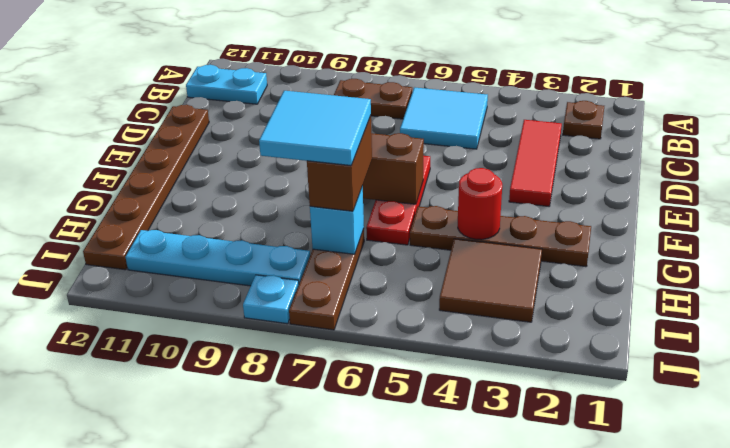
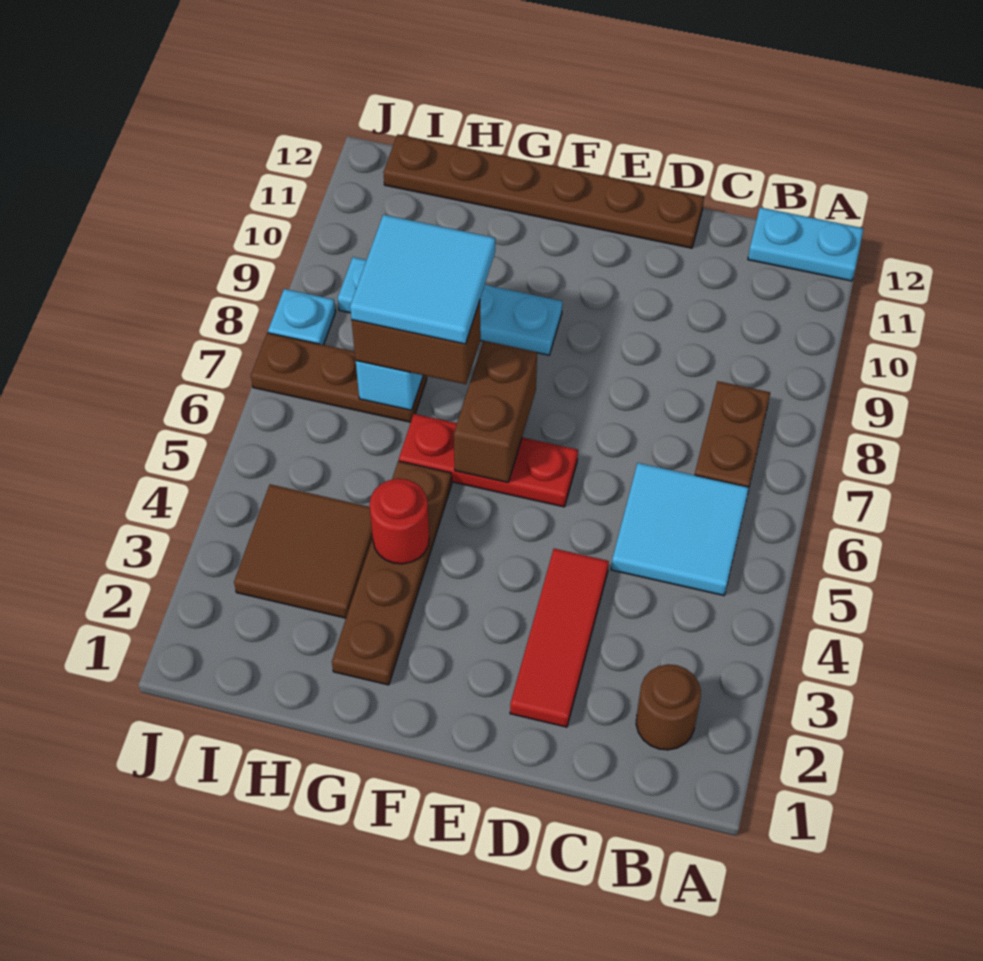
brown plate B2 level 1 -> brown round brick B2 level 1
cyan plate B11:B12 level 1 -> cyan plate A12:B12 level 1
red tile C3:E3 level 1 -> red tile D2:D4 level 1
cyan plate I8:I11 level 1 -> cyan plate F9:I9 level 1

